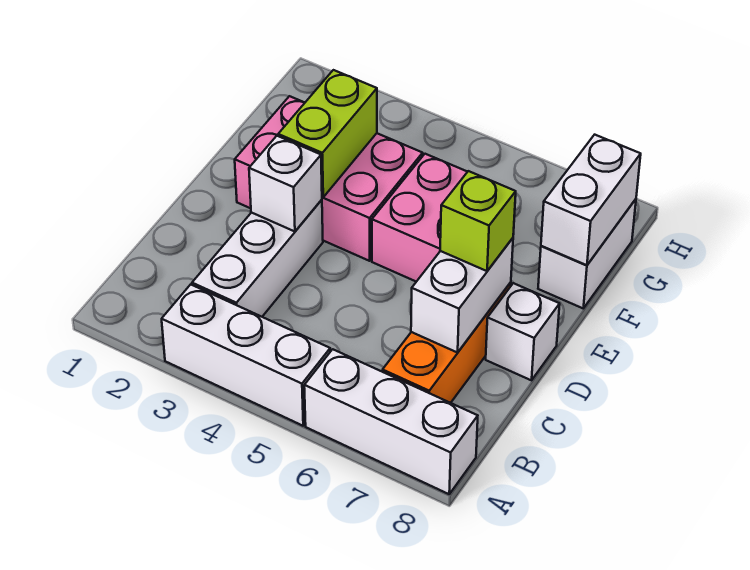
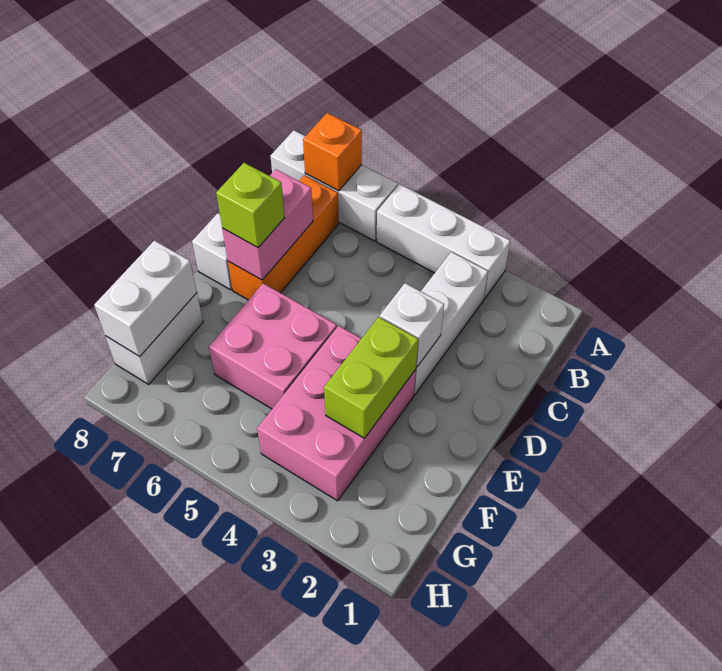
none -> orange brick A7 level 2
white brick C7:D7 level 2 -> pink brick C7:D7 level 2
pink brick E2:F4 level 1 -> pink brick E3:G4 level 1

